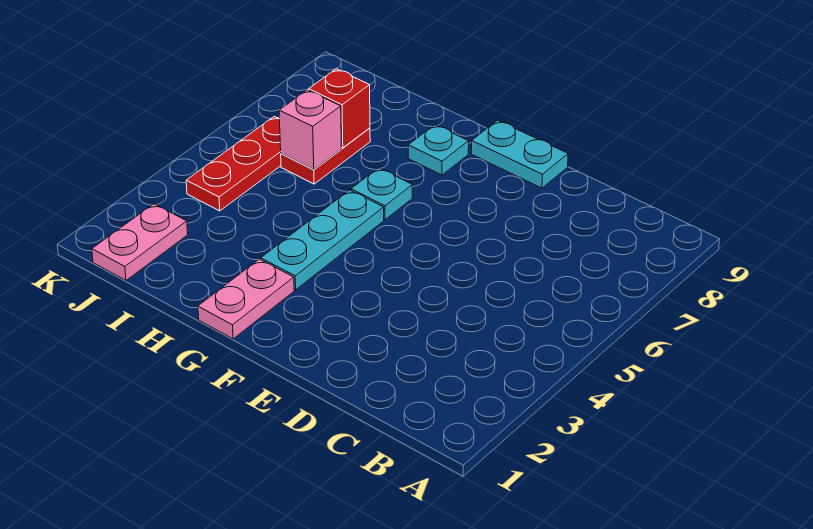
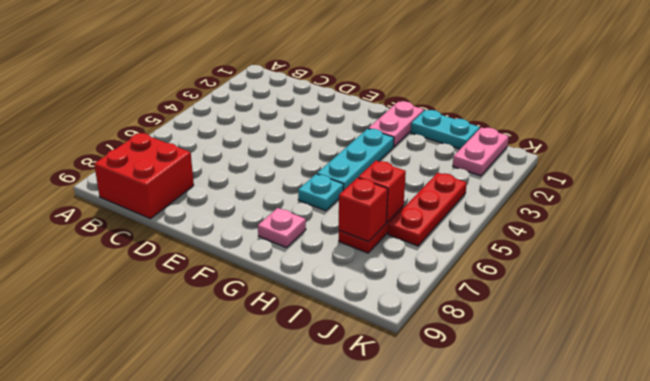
none -> red brick B8:C9 level 1
cyan plate E9:F9 level 1 -> cyan plate H1:I1 level 1
cyan plate G8 level 1 -> pink plate G8 level 1
pink brick I6 level 2 -> red brick I6 level 2

